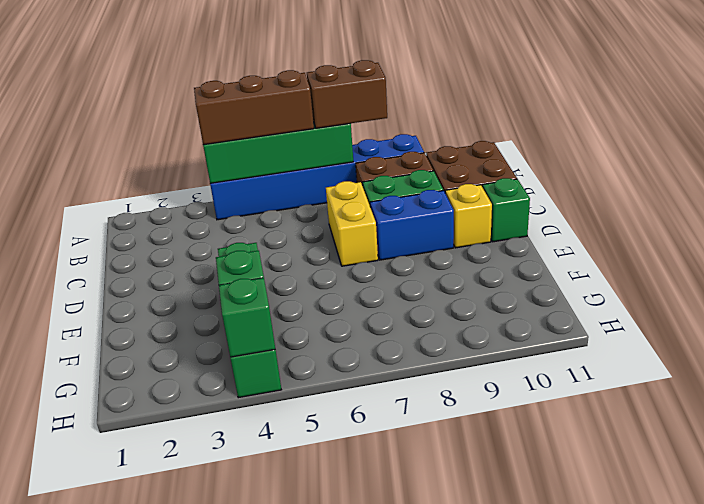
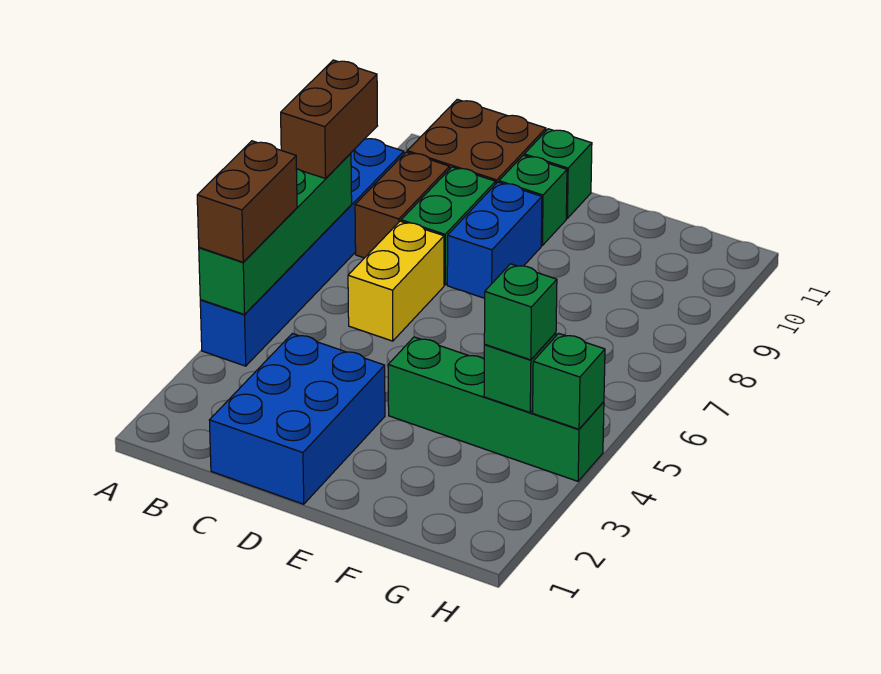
brown brick A4:A6 level 3 -> brown brick A4:A5 level 3
none -> blue brick C1:D3 level 1
yellow brick C7:D7 level 1 -> yellow brick C6:C7 level 1
yellow brick D10 level 1 -> green brick D10 level 1
none -> green brick G4 level 3

